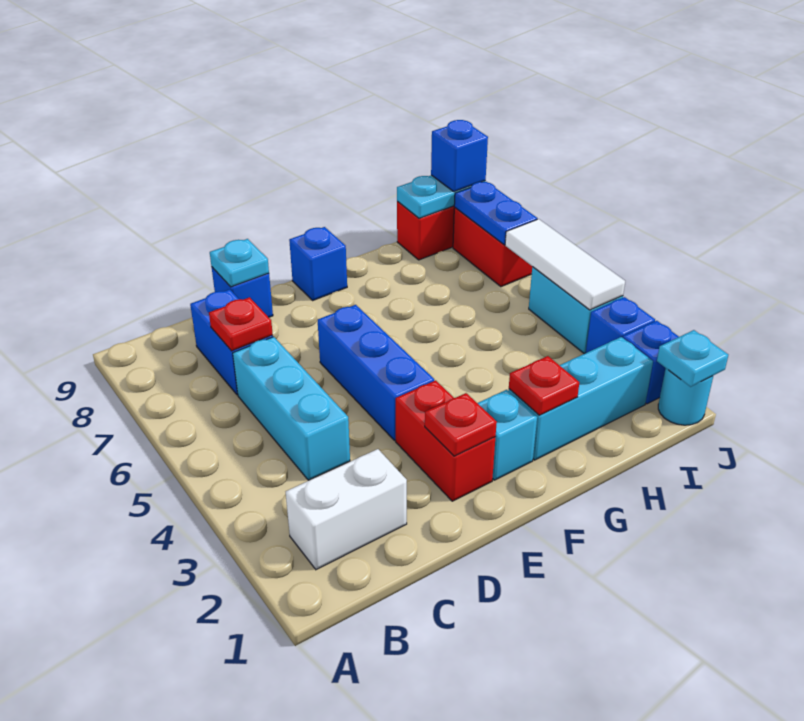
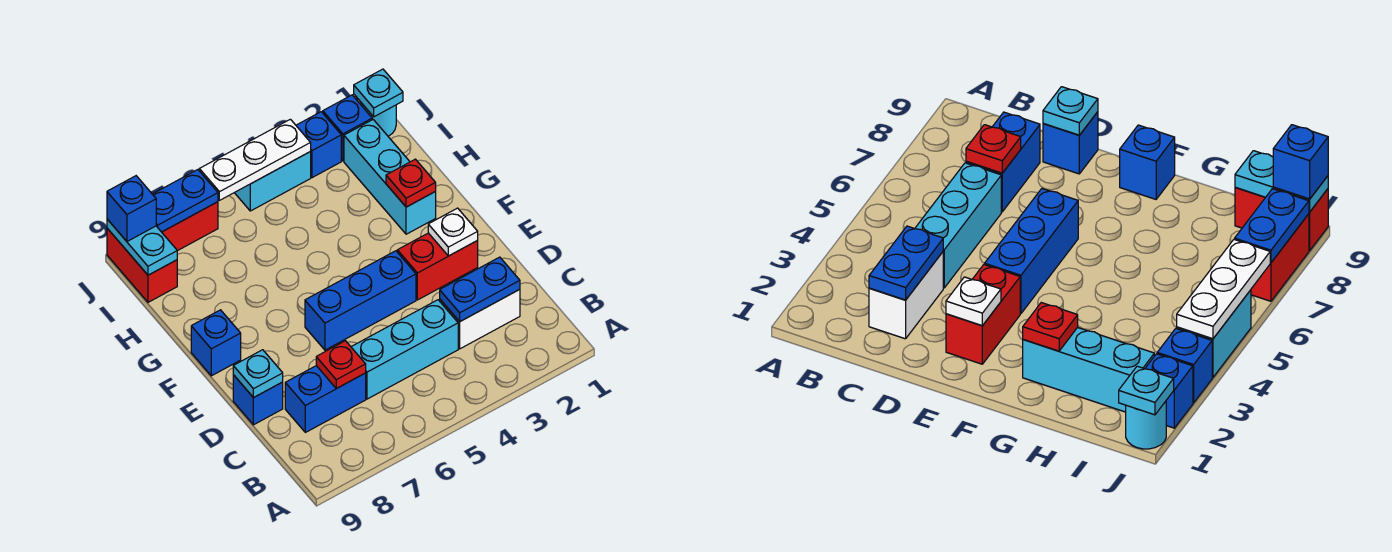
white brick B2:C2 level 1 -> white brick C2:C3 level 1
none -> blue plate C2:C3 level 2
red plate E2 level 2 -> white plate E2 level 2
cyan brick F2 level 1 -> none
white tile J4:J6 level 2 -> white plate J4:J6 level 2

